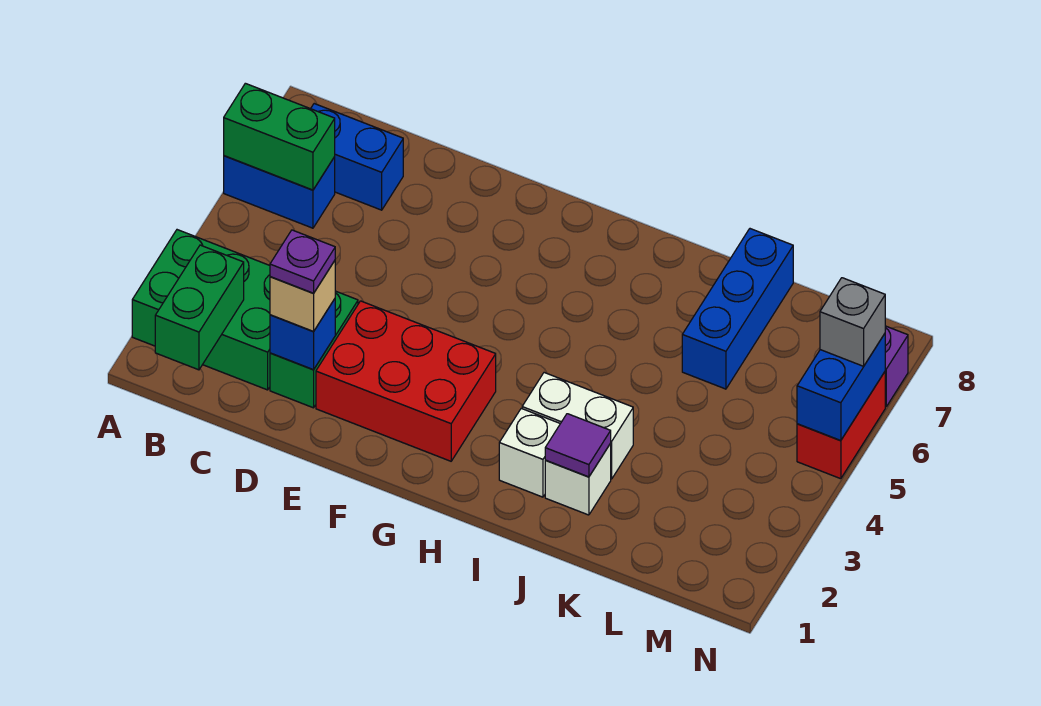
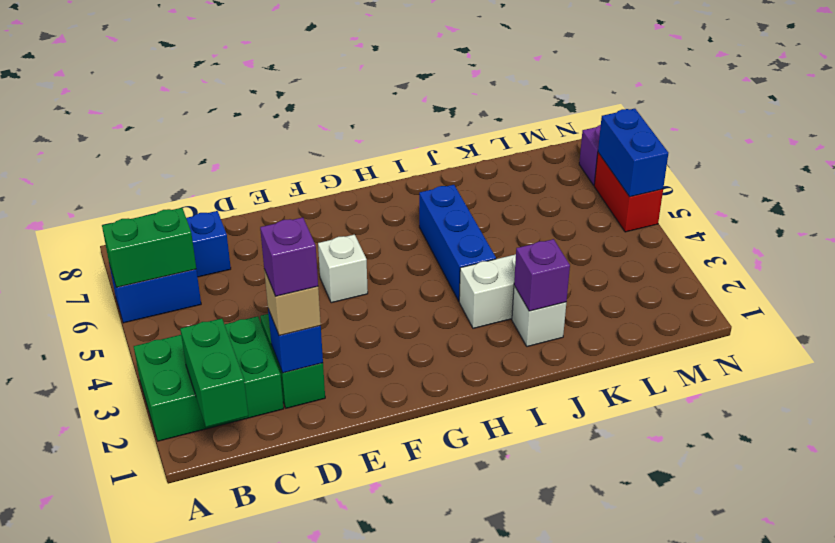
purple plate D2 level 4 -> purple brick D2 level 4
red brick E2:G3 level 1 -> none
white brick I2 level 1 -> white brick F5 level 1
purple tile J2 level 2 -> purple brick J2 level 2
blue brick K6:K8 level 1 -> blue brick I4:I6 level 1
grey brick N6 level 3 -> none

